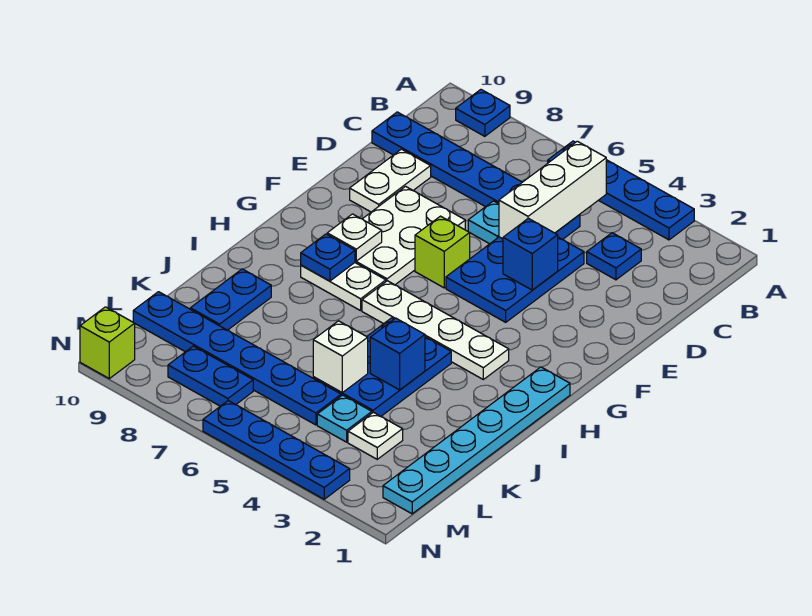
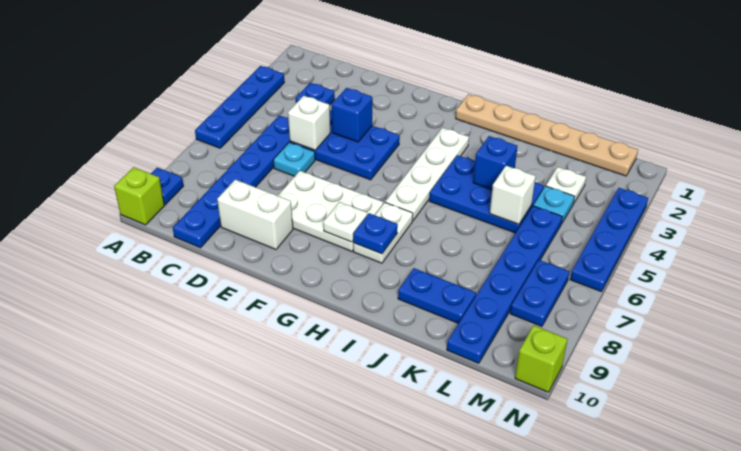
white brick B5:D5 level 2 -> white brick D5 level 2
white plate D9:E9 level 1 -> white brick D9:E9 level 1
lime brick F6 level 1 -> lime brick A10 level 1
cyan plate H1:M1 level 1 -> tan plate H1:M1 level 1

